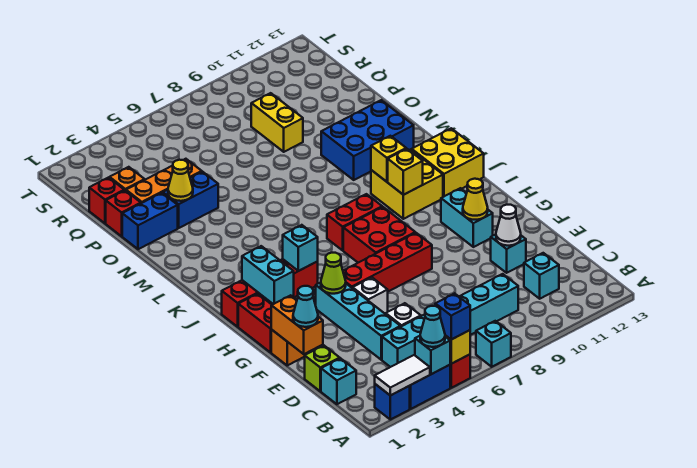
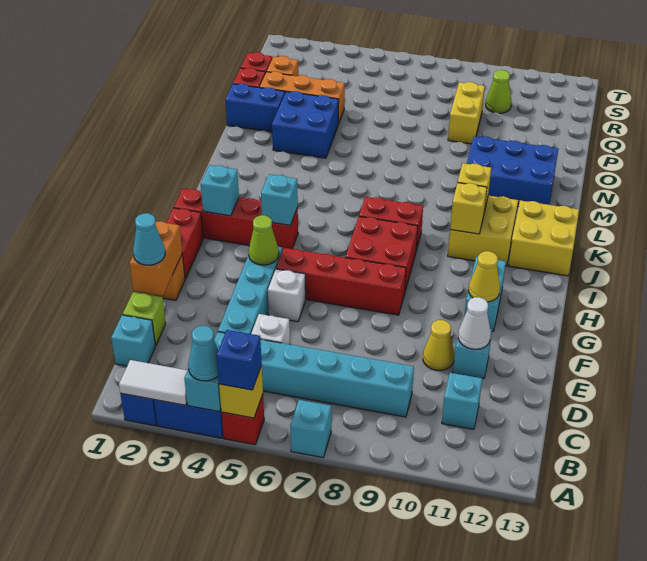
cyan brick H2:I2 level 2 -> cyan brick I2 level 2
blue brick O3:O4 level 1 -> blue brick N3:O4 level 1
yellow cone O3 level 2 -> yellow cone E10 level 1
none -> lime cone R10 level 1

